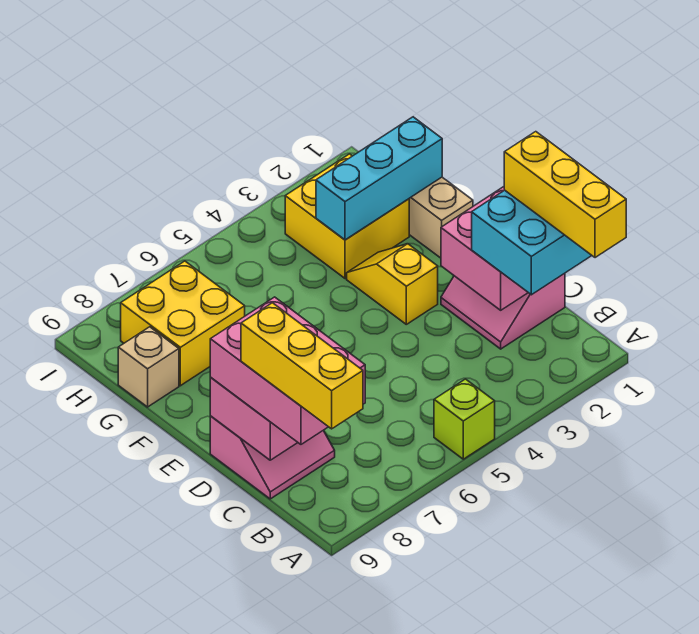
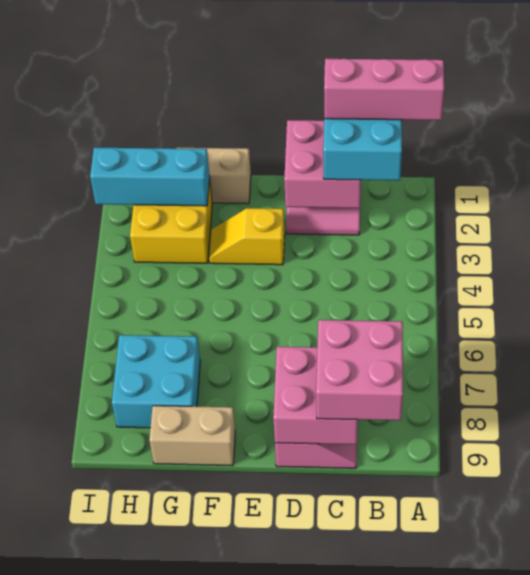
yellow brick A1:C1 level 4 -> pink brick A1:C1 level 4
lime brick A5 level 1 -> none
yellow brick A9:C9 level 4 -> none
pink brick B8:D9 level 3 -> pink brick B8:C9 level 3
cyan brick G1:G3 level 2 -> cyan brick G2:I2 level 2
yellow brick G7:H8 level 1 -> cyan brick G7:H8 level 1
tan brick G9 level 1 -> tan brick F9:G9 level 1

